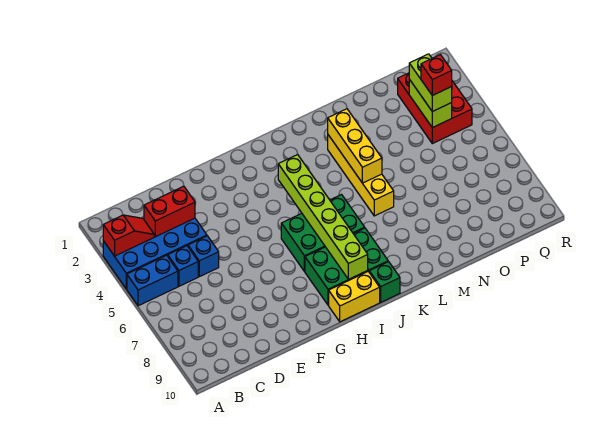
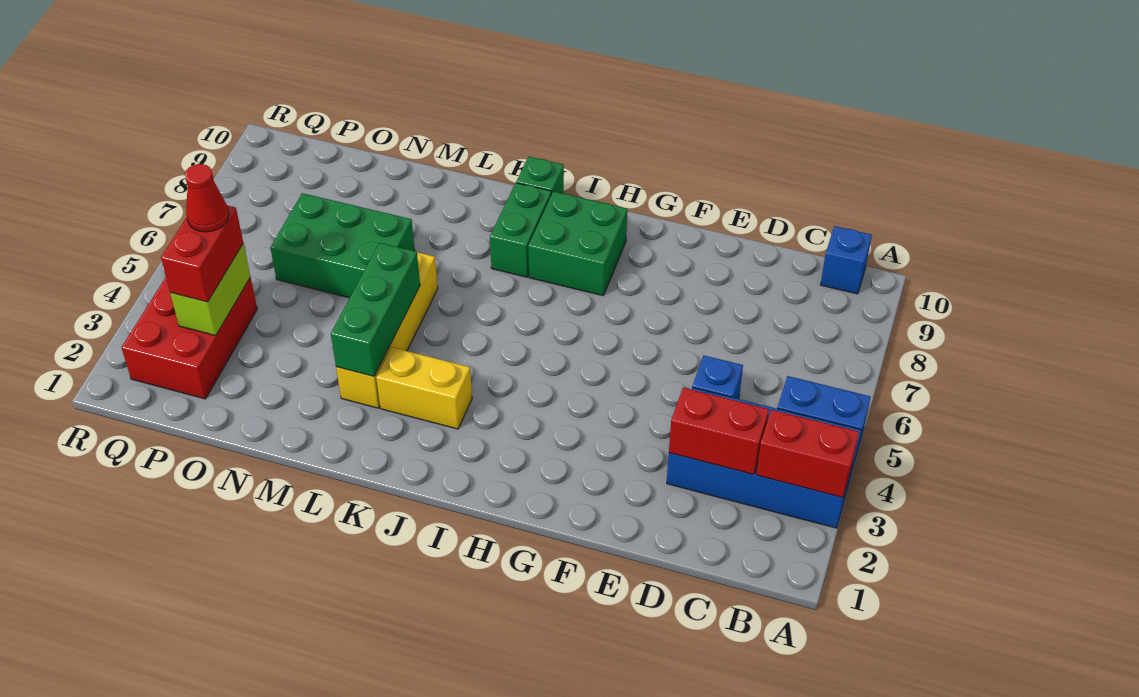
red slope A3:B3 level 2 top A -> red brick A3:B3 level 2
blue brick C5 level 1 -> blue brick B10 level 1
green brick H6:J7 level 1 -> green brick M6:O7 level 1
yellow brick H10:I10 level 1 -> yellow brick J3:K3 level 1
lime brick I4:I9 level 2 -> none
yellow brick L3:L5 level 2 -> green brick L3:L5 level 2
lime brick P3:P4 level 3 -> red brick P3:P4 level 3
red brick P4 level 4 -> red cone P4 level 4

